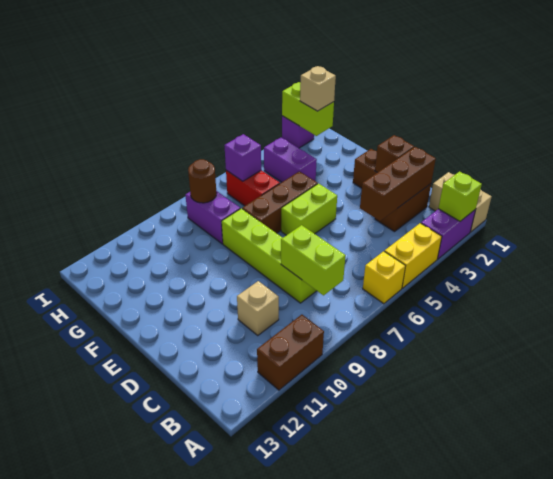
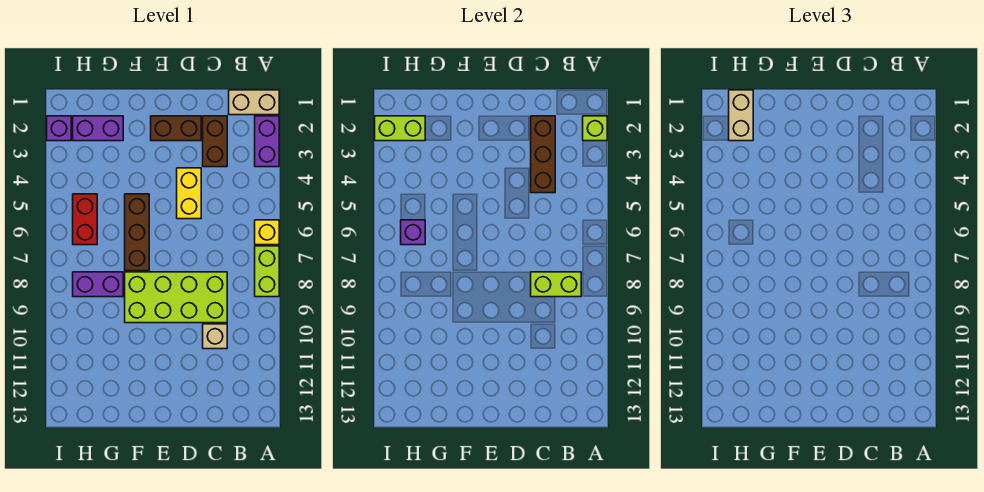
yellow brick A4:A5 level 1 -> yellow brick D4:D5 level 1
brown brick A10:A11 level 1 -> none
lime brick C8:F8 level 1 -> lime brick C8:F9 level 1
brown brick D2 level 2 -> none
lime brick E5:E6 level 1 -> lime brick A7:A8 level 1
purple brick G4:H4 level 1 -> purple brick G2:H2 level 1
red brick G6:H6 level 1 -> red brick H5:H6 level 1
tan brick H2 level 3 -> tan brick H1:H2 level 3
brown round brick H8 level 2 -> none

